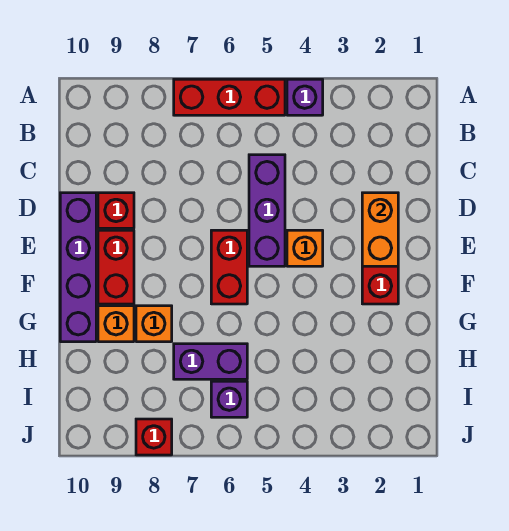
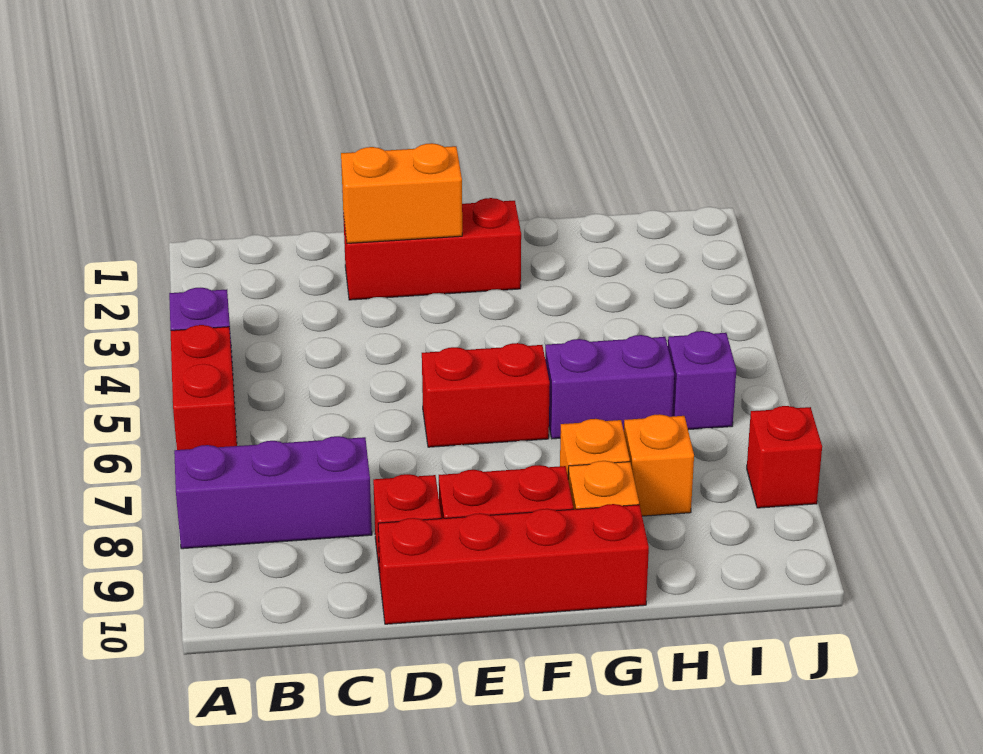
red brick A5:A7 level 1 -> red brick A5:A6 level 1
purple brick C5:E5 level 1 -> purple brick A8:C8 level 1
purple brick D10:G10 level 1 -> red brick D10:G10 level 1
orange brick E4 level 1 -> orange brick H8 level 1
purple brick H6:H7 level 1 -> purple brick G6:H6 level 1

